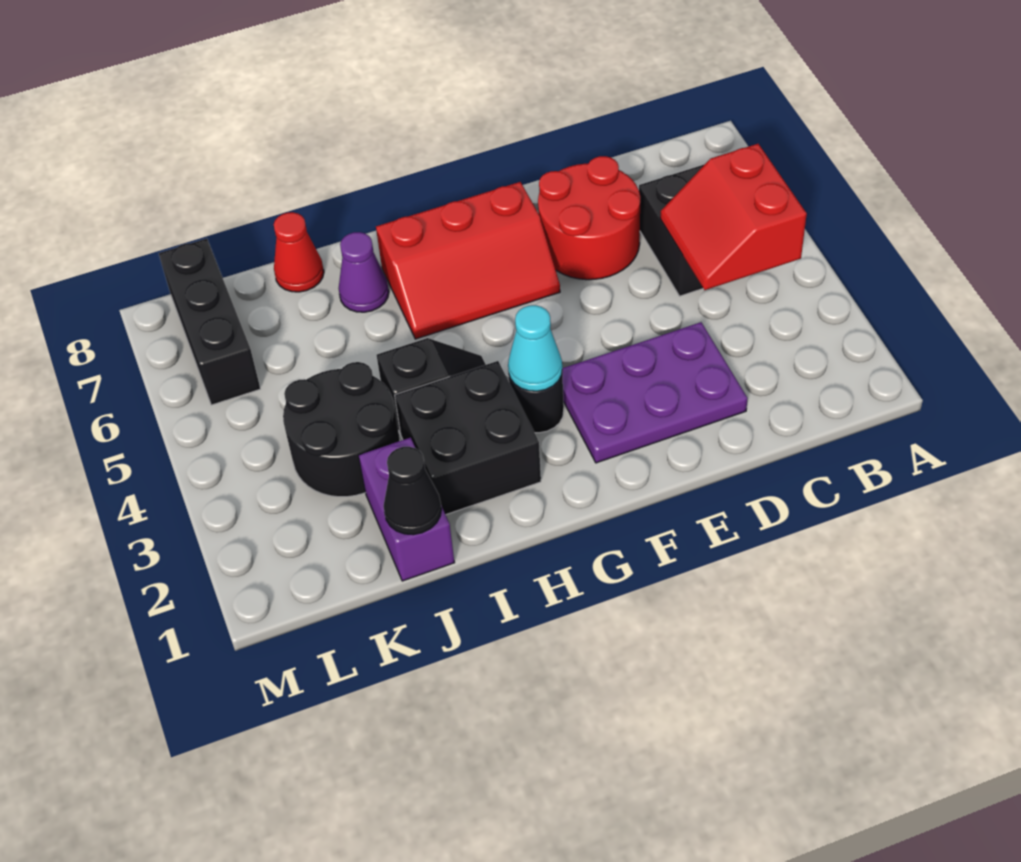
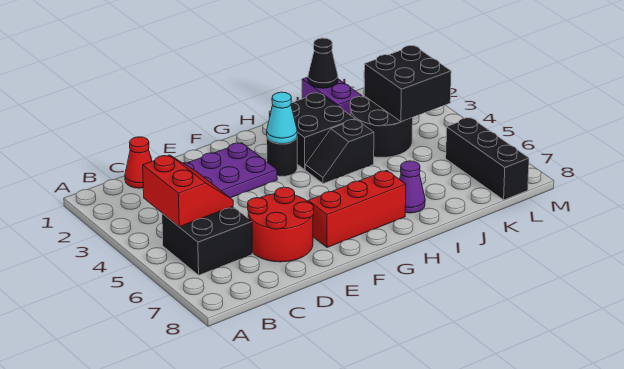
red cone J8 level 1 -> red cone C1 level 1
none -> black brick K3:L4 level 2

